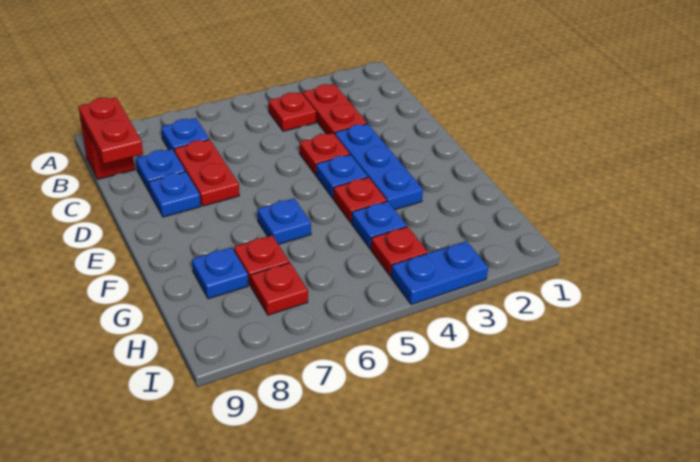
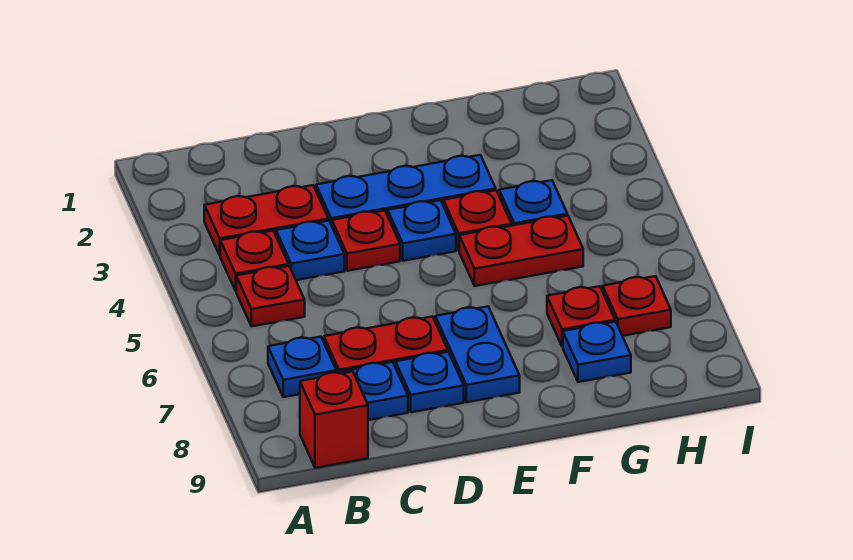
red plate B9:C9 level 2 -> red plate F5:G5 level 1
blue plate F6 level 1 -> blue plate C4 level 1
red plate H4 level 1 -> red plate B5 level 1
blue plate I3:I4 level 1 -> blue plate E7:E8 level 1

